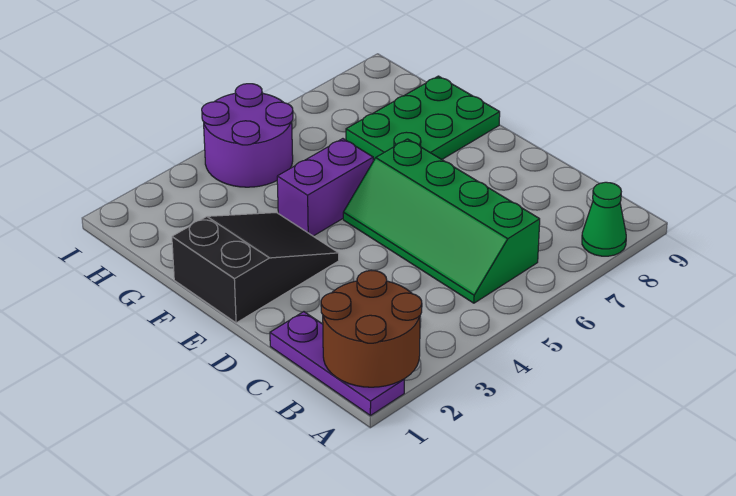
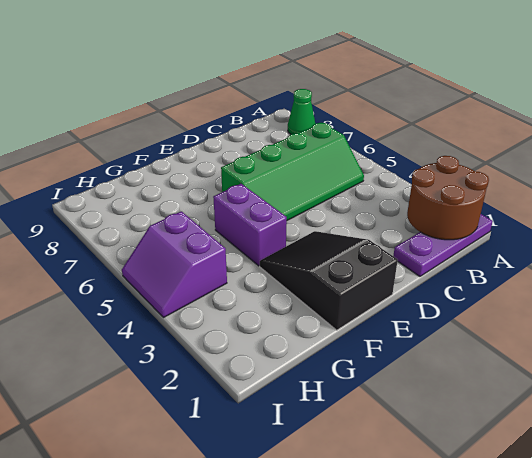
green plate F7:G9 level 1 -> none
purple round brick H4:I5 level 1 -> purple slope H4:I5 level 1 top H

